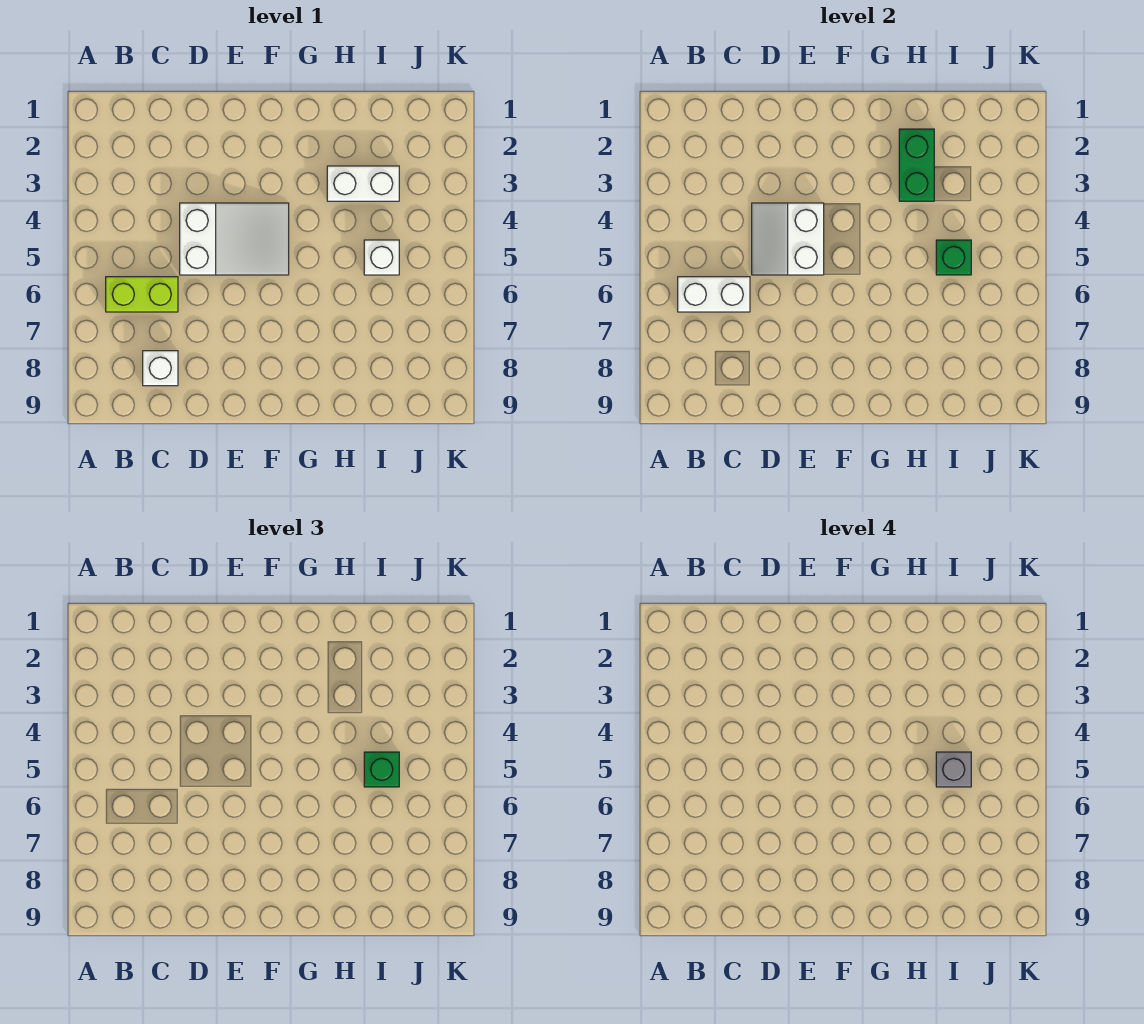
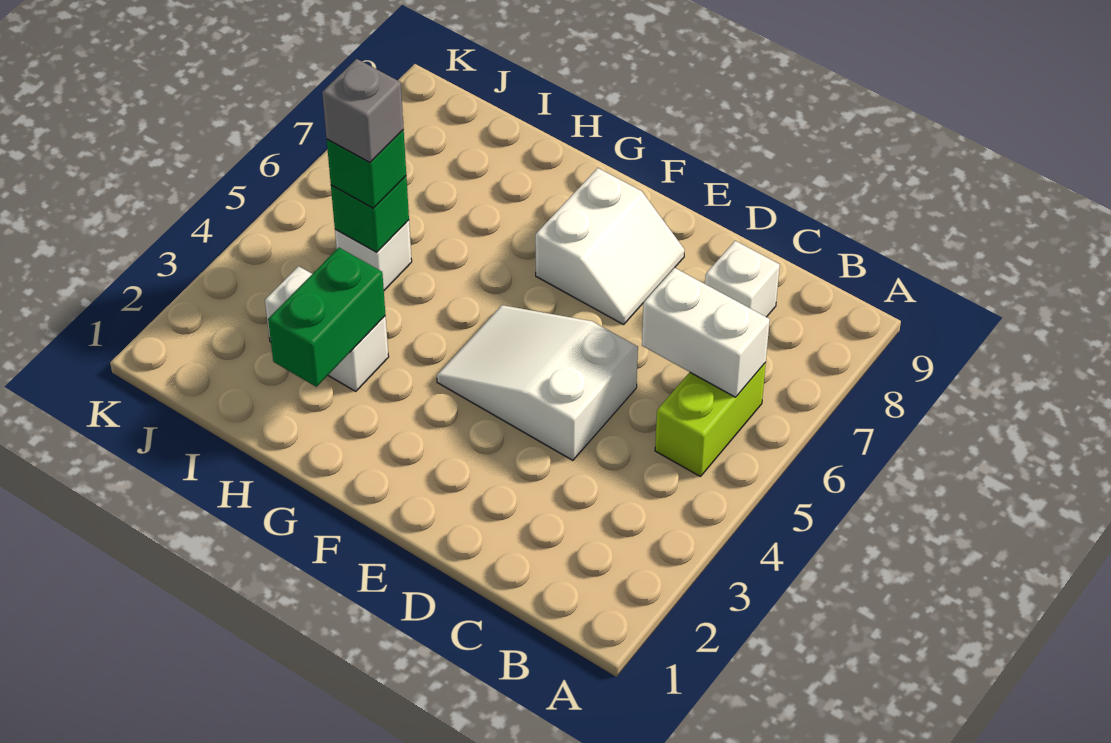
lime brick B6:C6 level 1 -> lime brick B5:B6 level 1
white slope D4:E5 level 2 top E -> white slope E7:F8 level 1 top F

